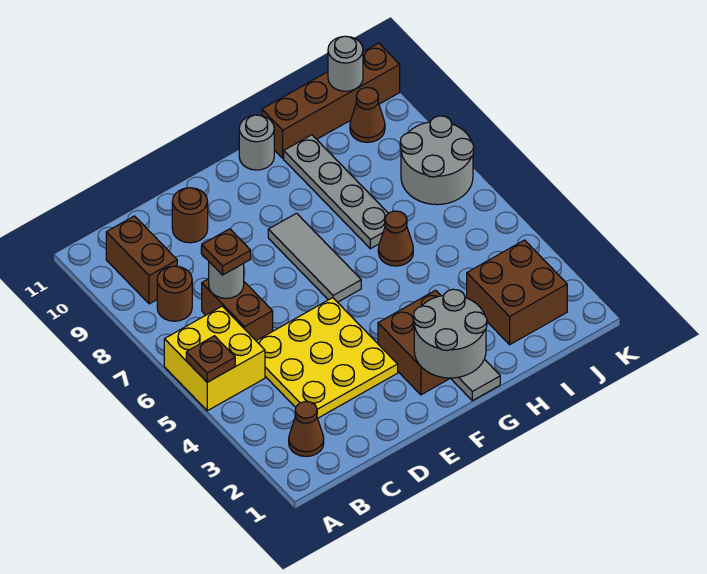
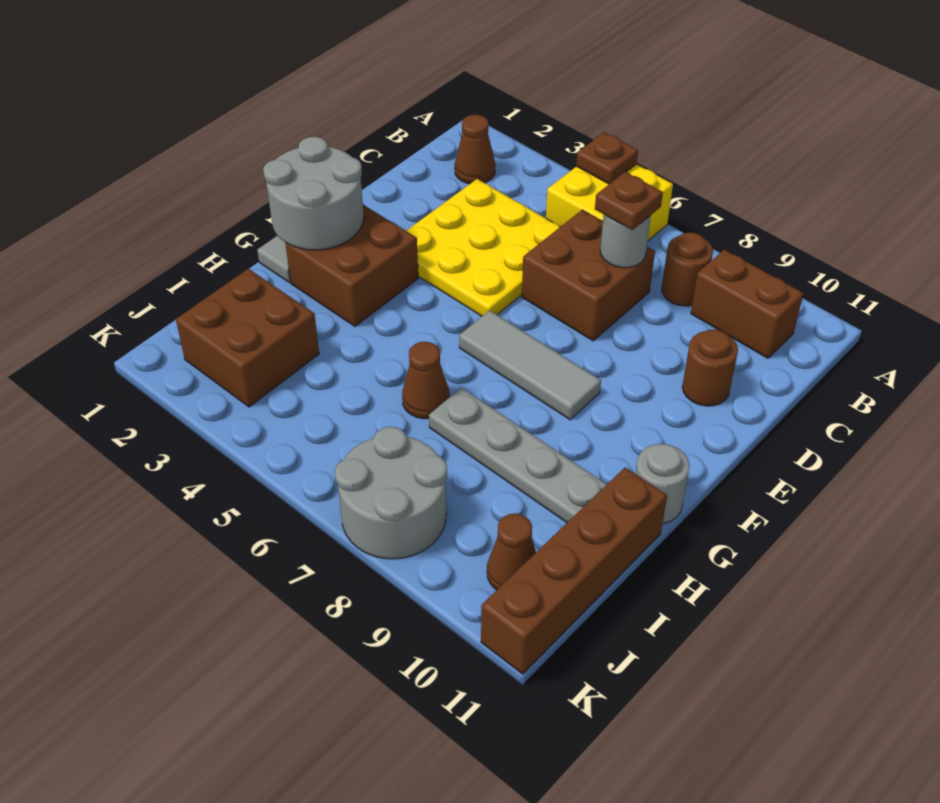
brown brick C6:C7 level 1 -> brown brick C6:D7 level 1
grey round brick J11 level 2 -> none

